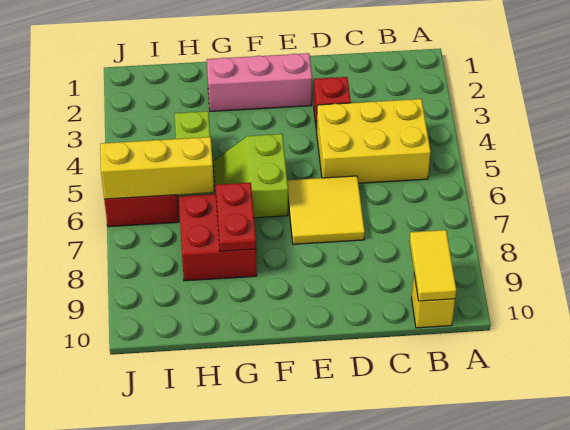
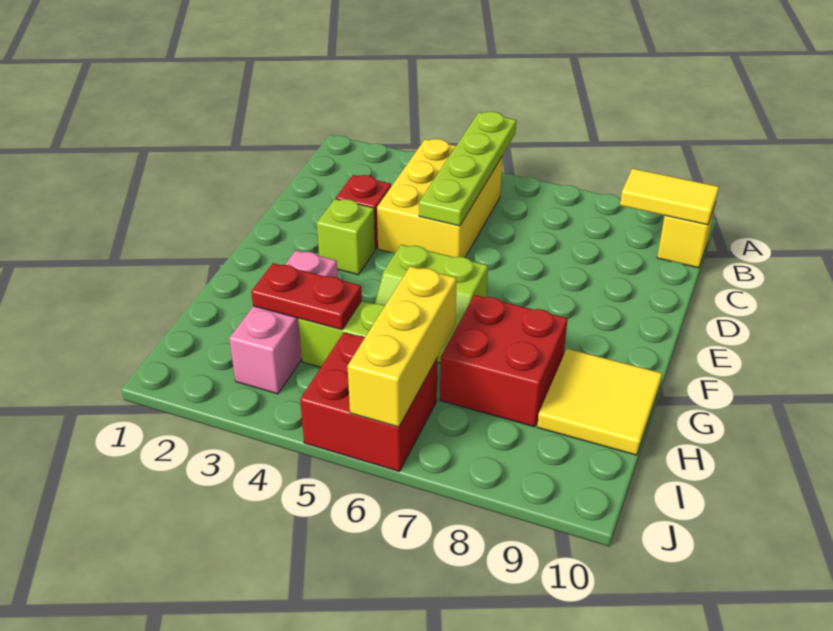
none -> lime plate A5:D5 level 2
yellow tile D6:E7 level 1 -> yellow tile G9:H10 level 1
pink brick E2:G2 level 1 -> pink brick G3:I3 level 1
none -> lime brick E3 level 1
red plate G7:G8 level 2 -> red plate H3:H4 level 2

